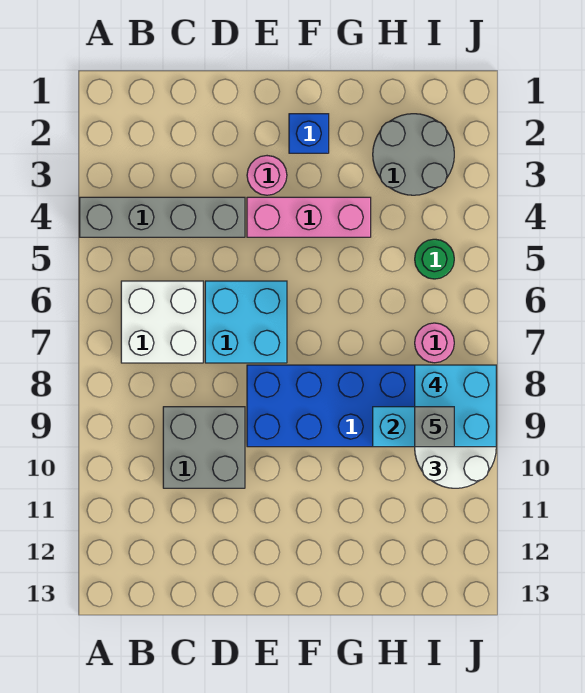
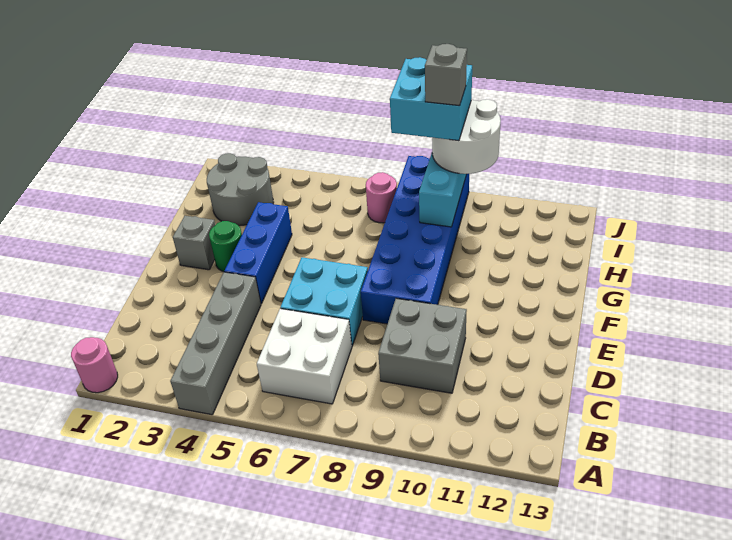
pink round brick E3 level 1 -> pink round brick A1 level 1
pink brick E4:G4 level 1 -> blue brick E4:G4 level 1
blue brick F2 level 1 -> grey brick F2 level 1
green round brick I5 level 1 -> green round brick F3 level 1

